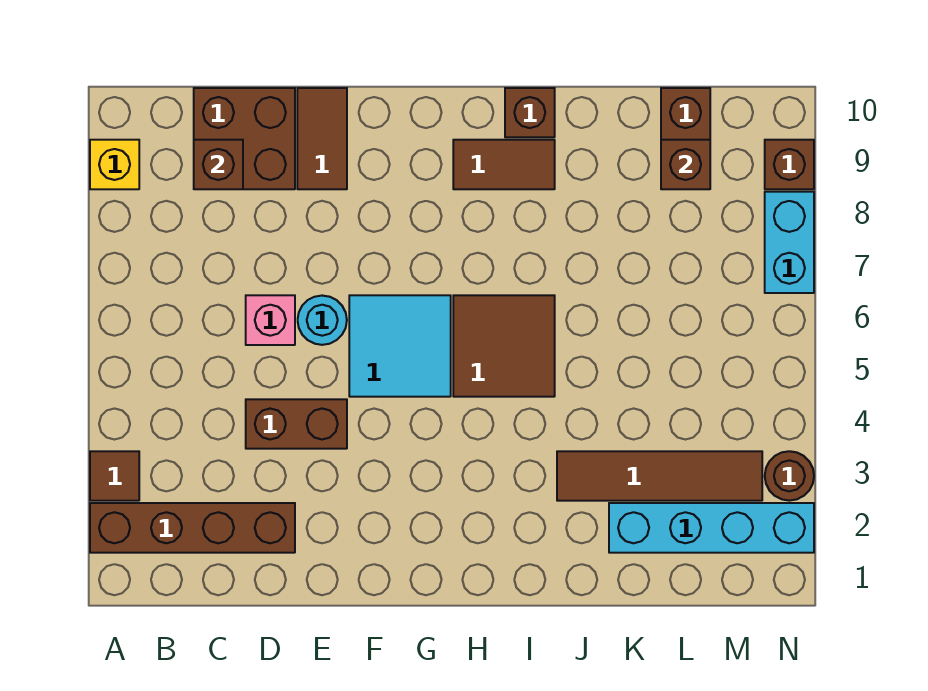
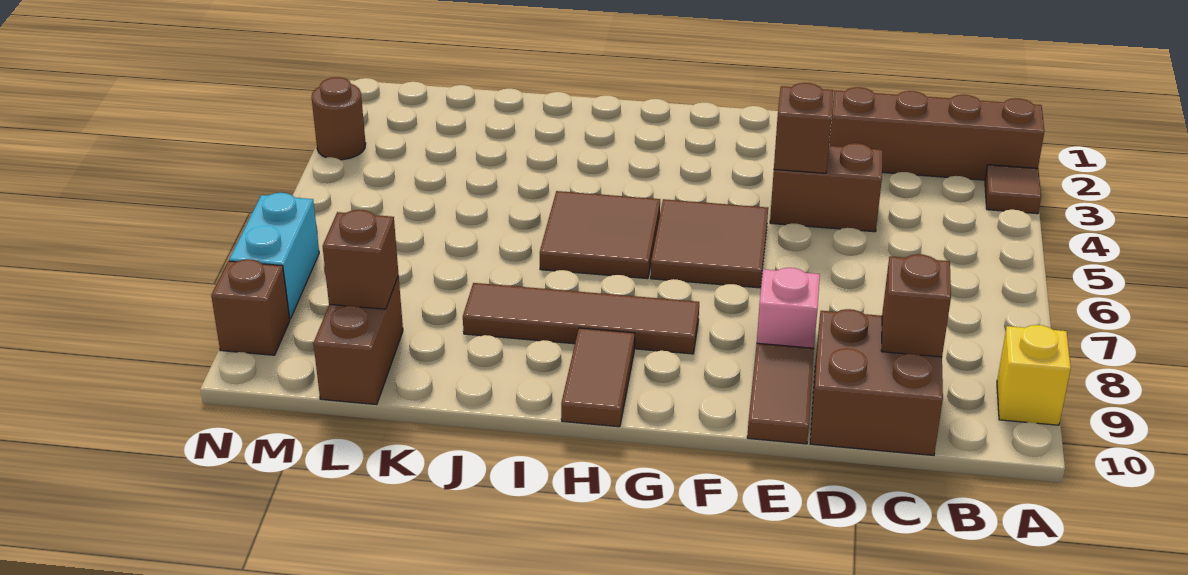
pink brick D6 level 1 -> pink brick E8 level 1
cyan round brick E6 level 1 -> none
cyan tile F5:G6 level 1 -> brown tile F5:G6 level 1
brown tile H9:I9 level 1 -> brown tile H9:H10 level 1
brown brick I10 level 1 -> brown brick E4 level 2
brown tile J3:M3 level 1 -> brown tile G8:J8 level 1
cyan brick K2:N2 level 1 -> none

